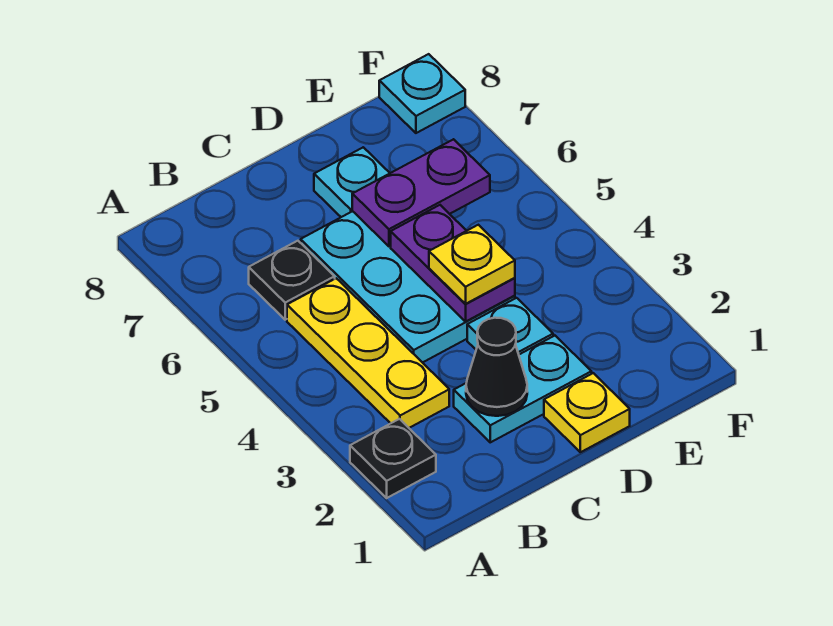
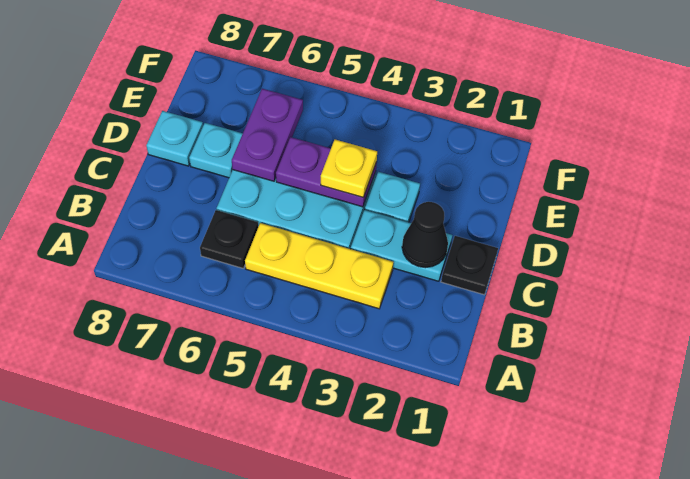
black plate A2 level 1 -> black plate C1 level 1
cyan plate C2:D2 level 1 -> cyan plate C2:C3 level 1
yellow plate D1 level 1 -> none
cyan plate F8 level 1 -> cyan plate D8 level 1

